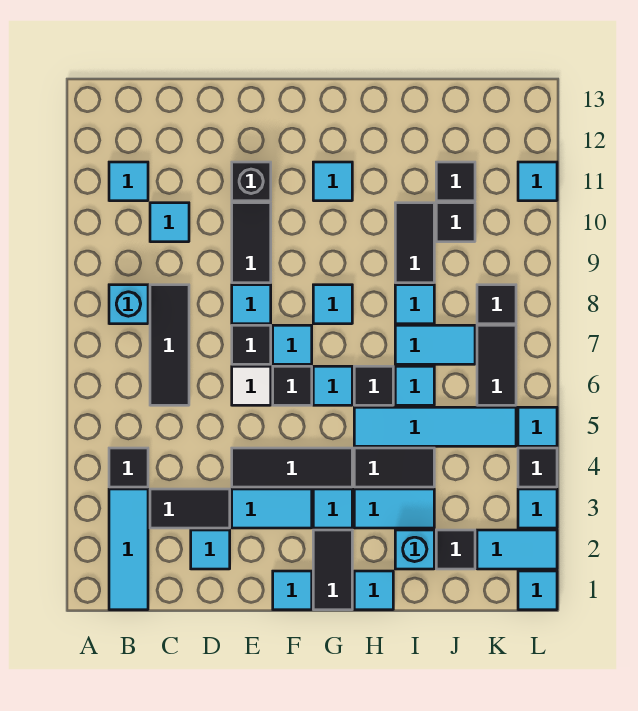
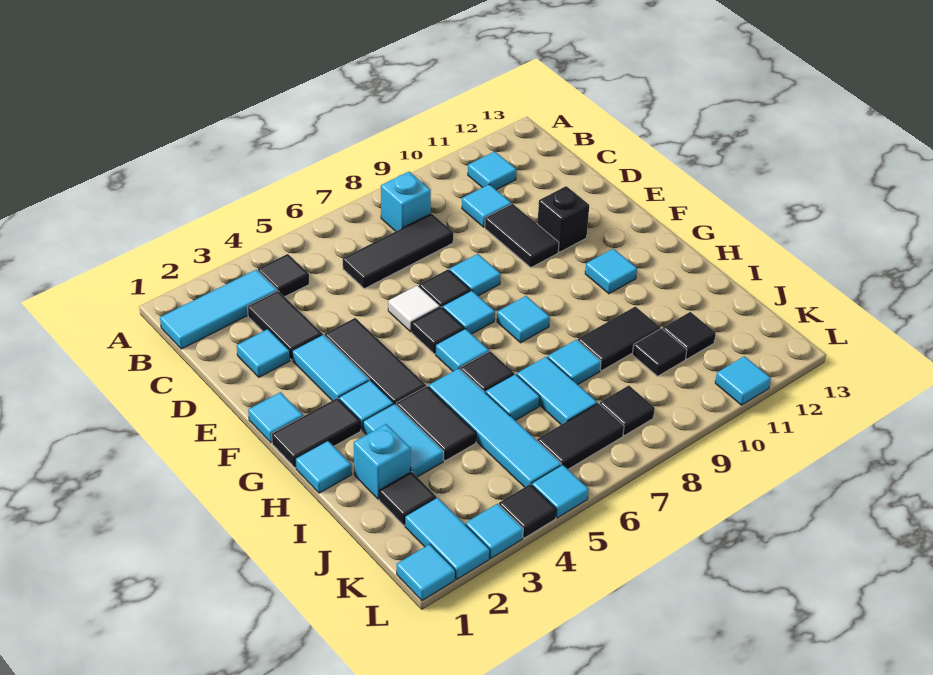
black tile E9:E10 level 1 -> black tile D10:E10 level 1

